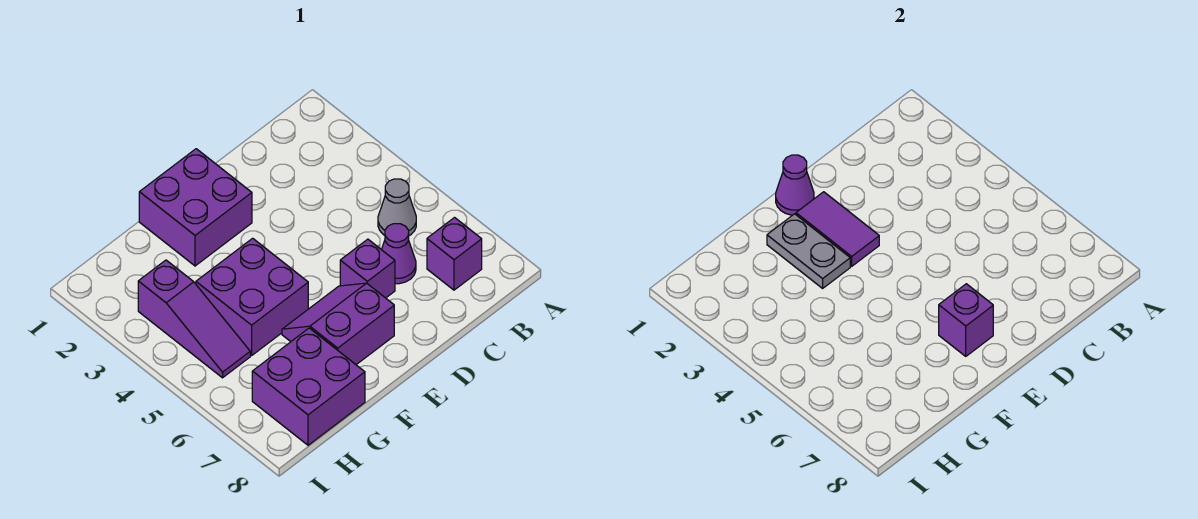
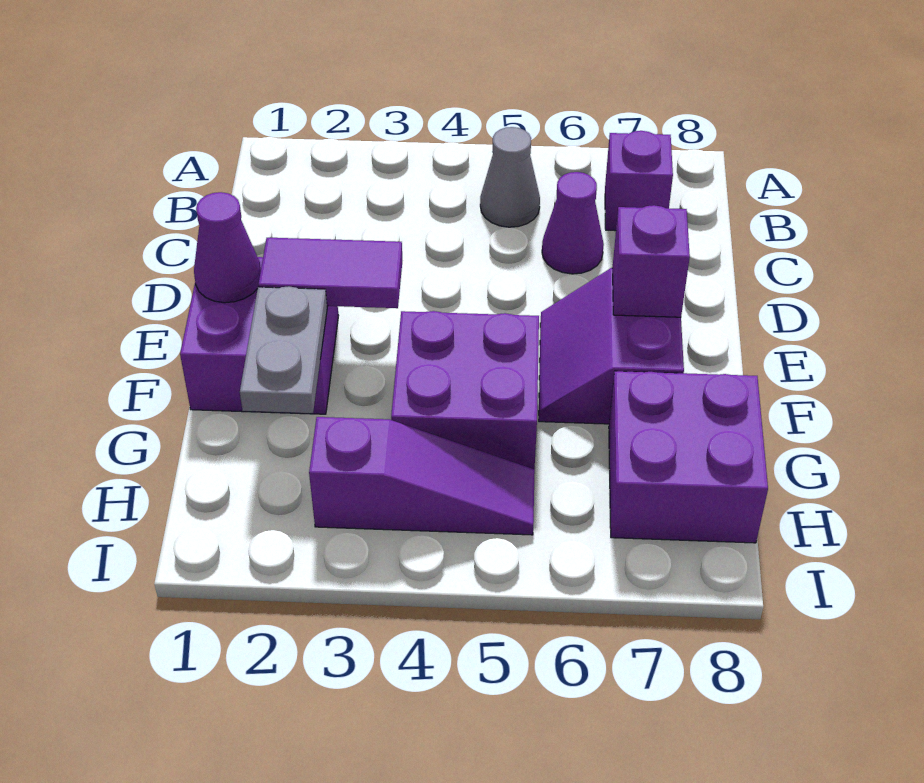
purple brick D6 level 1 -> none
grey plate F2:F3 level 2 -> grey plate F2:G2 level 2

